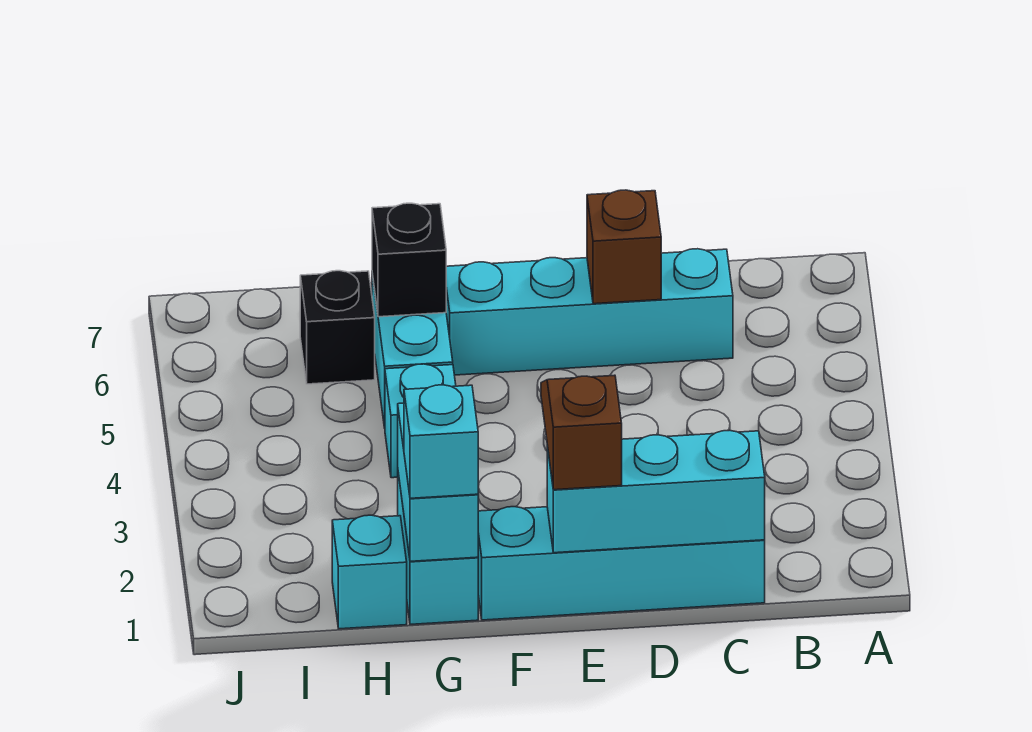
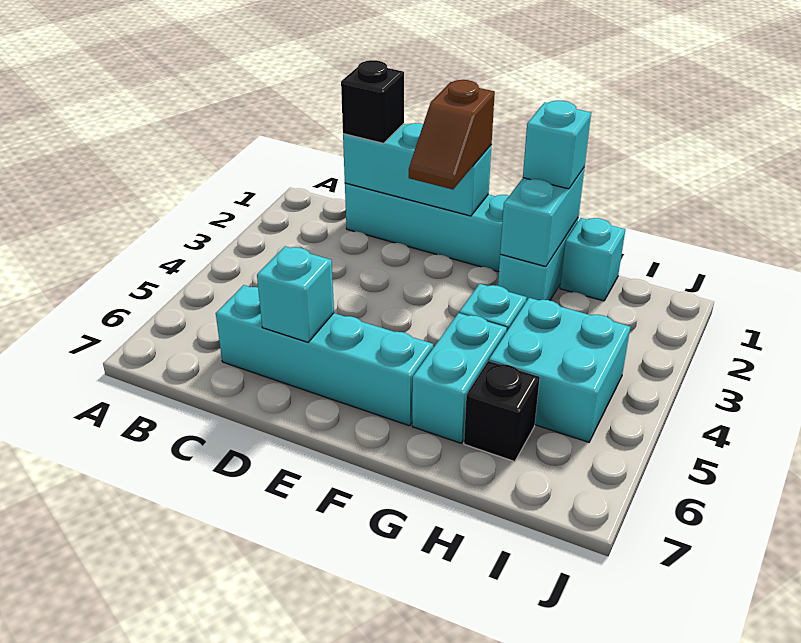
brown brick D6 level 2 -> cyan brick D6 level 2
black brick G6 level 2 -> black brick C1 level 3
none -> cyan brick H4:I5 level 1

